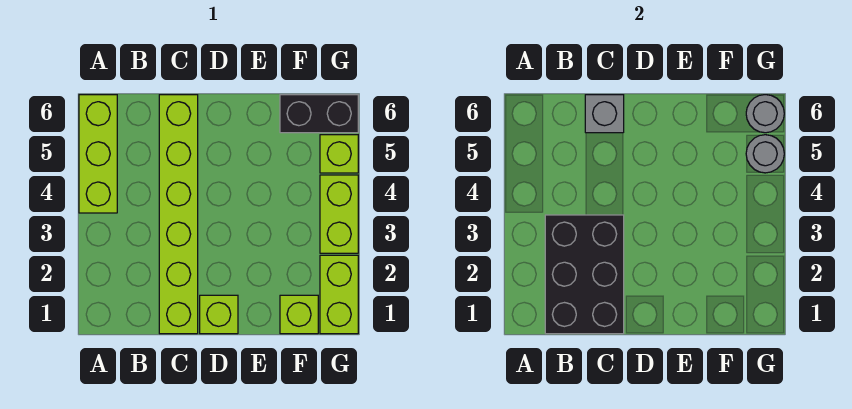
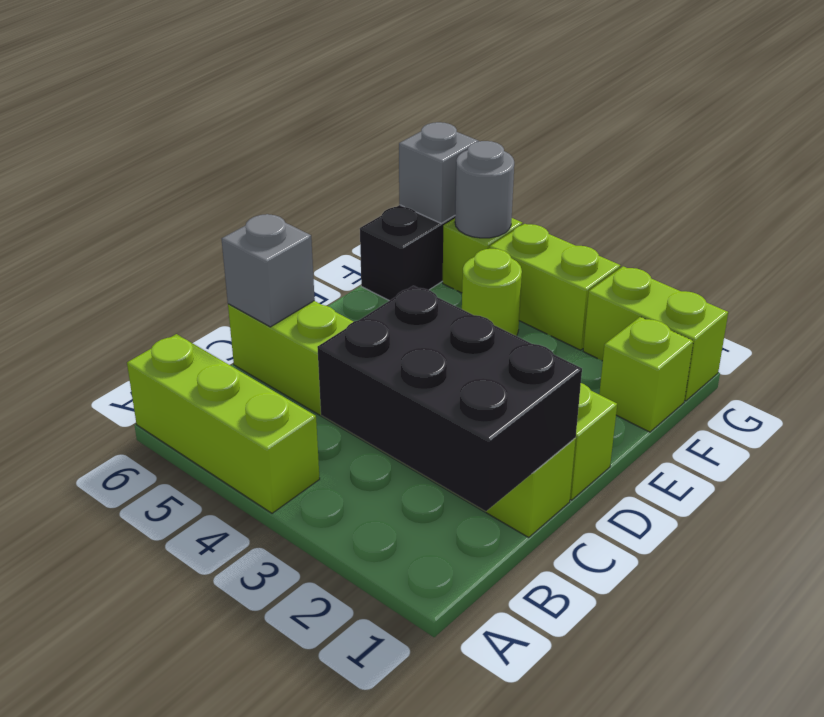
none -> lime round brick F4 level 1
grey round brick G6 level 2 -> grey brick G6 level 2

